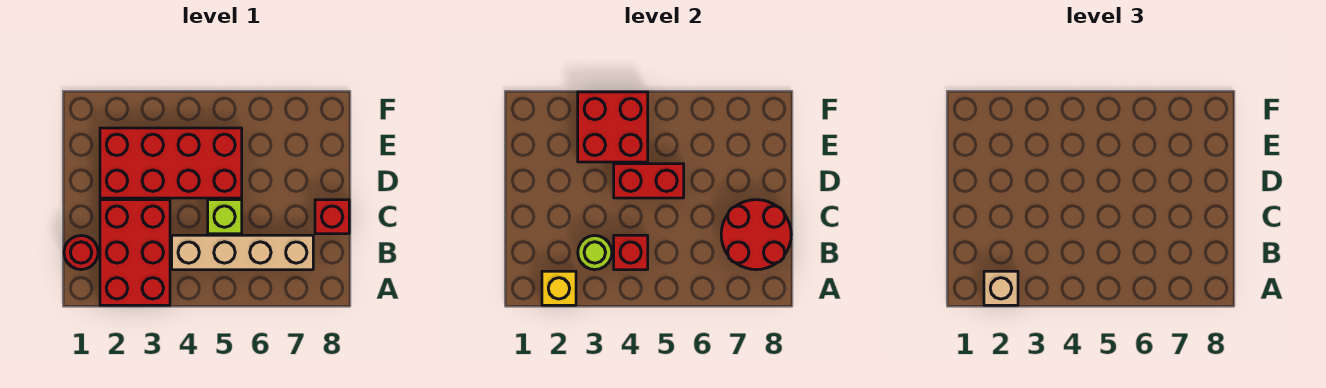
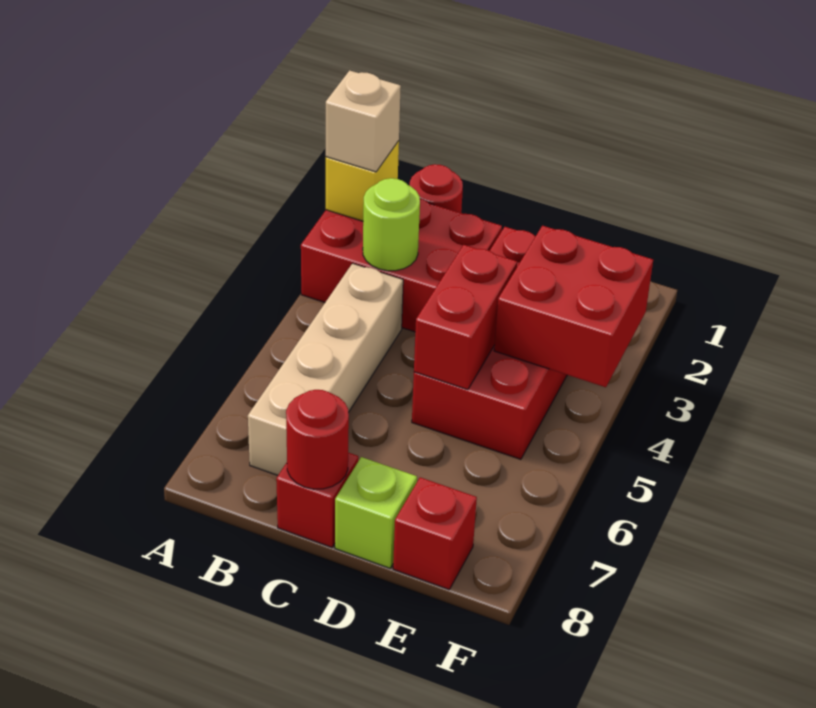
red brick B4 level 2 -> red brick E8 level 1
red round brick B7:C8 level 2 -> red round brick C8 level 2
lime brick C5 level 1 -> lime brick D8 level 1

